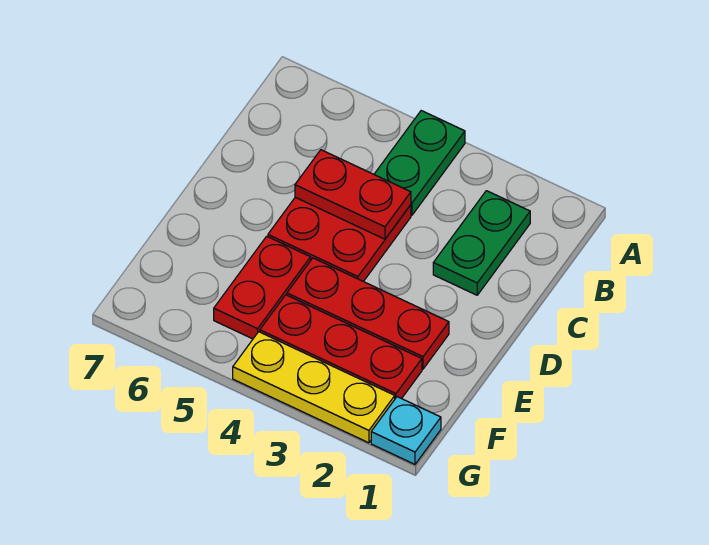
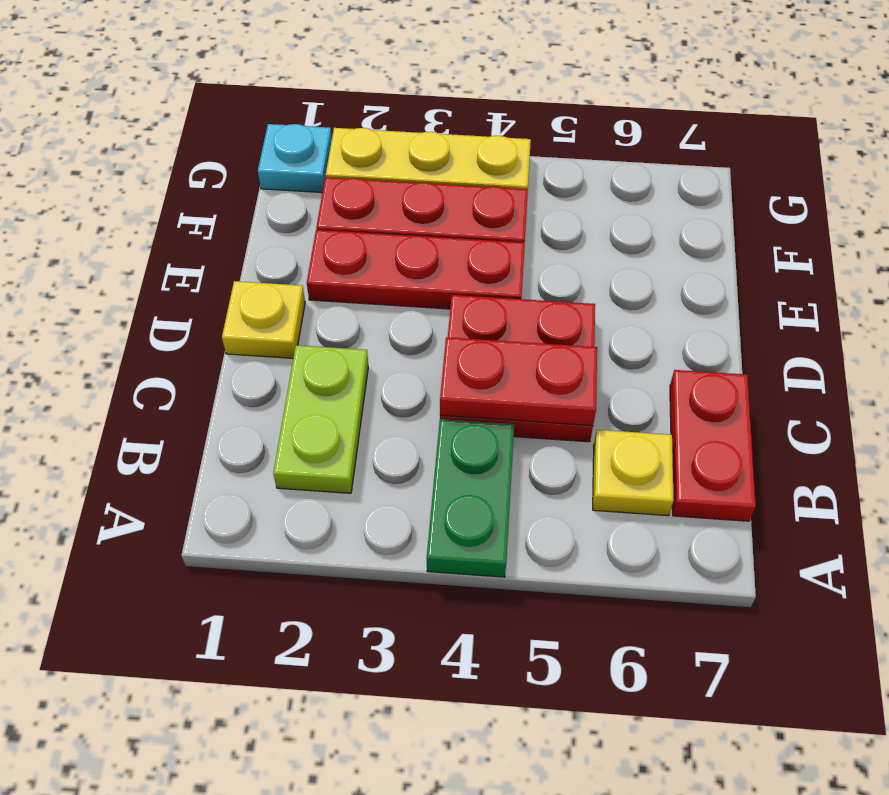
green plate B2:C2 level 1 -> lime plate B2:C2 level 1
none -> yellow plate B6 level 1
none -> yellow plate D1 level 1
red plate E5:F5 level 1 -> red plate B7:C7 level 1

